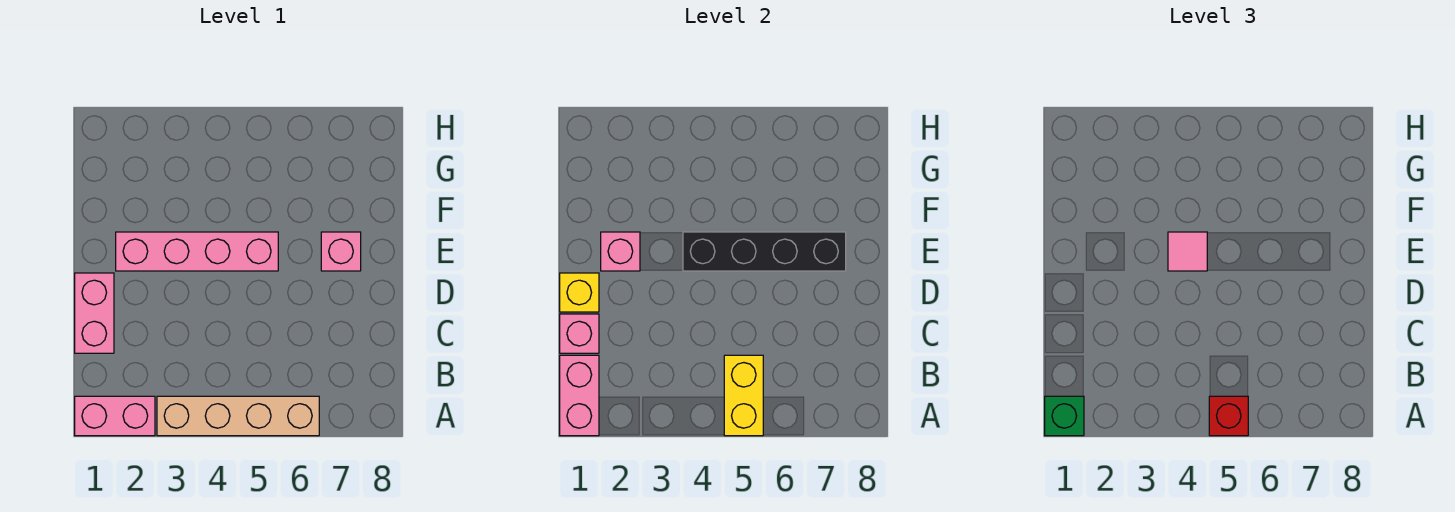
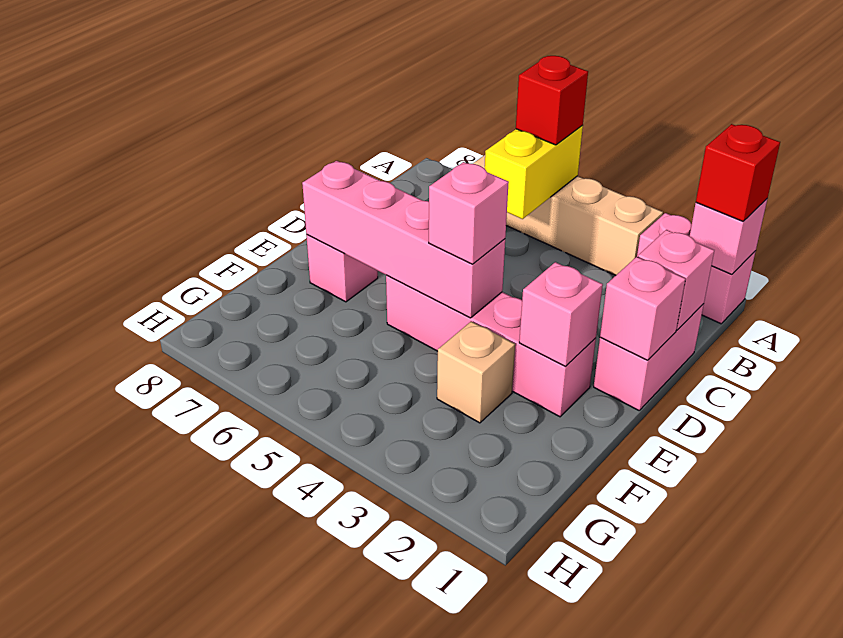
pink brick A1:B1 level 2 -> pink brick A1 level 2
green brick A1 level 3 -> red brick A1 level 3
yellow brick D1 level 2 -> pink brick D1 level 2
black brick E4:E7 level 2 -> pink brick E4:E7 level 2
pink tile E4 level 3 -> pink brick E4 level 3
none -> tan brick F3 level 1

